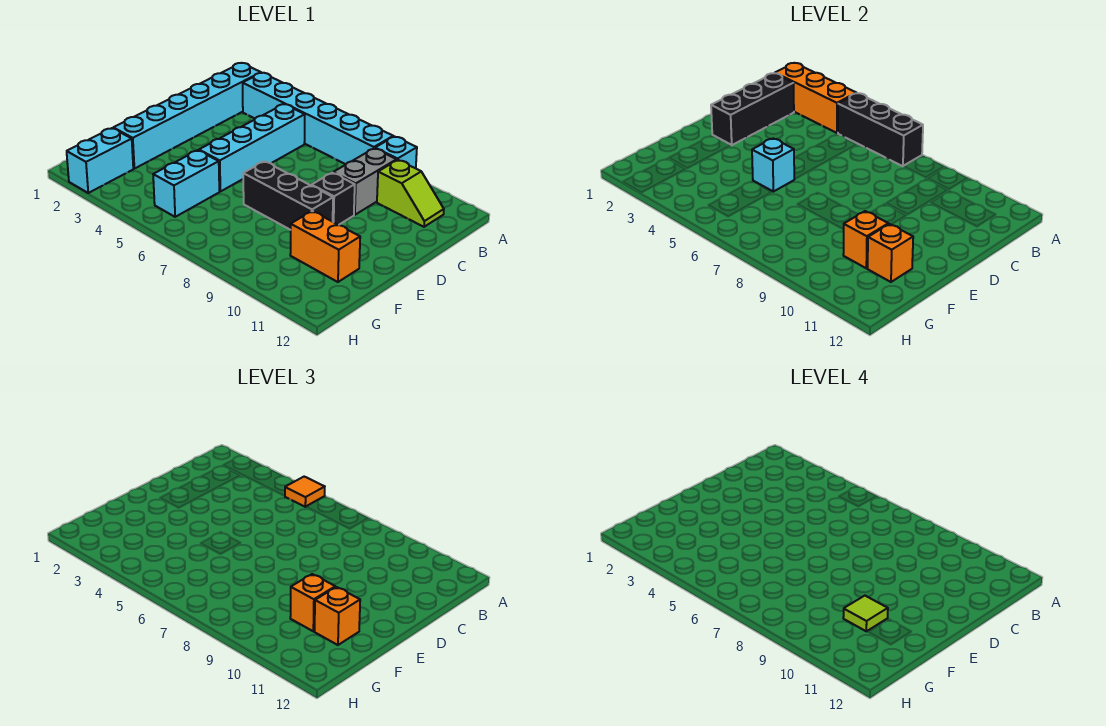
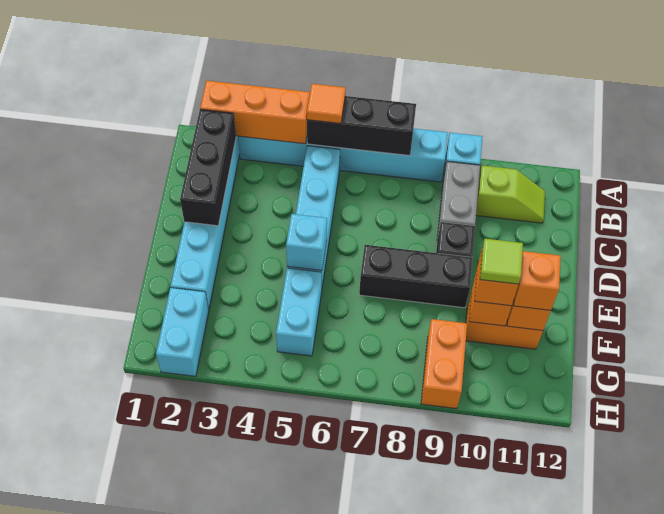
none -> orange brick G9:H9 level 1

